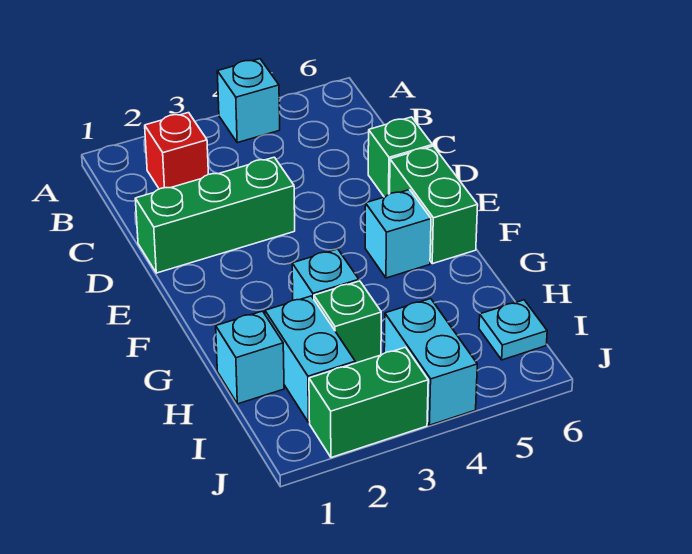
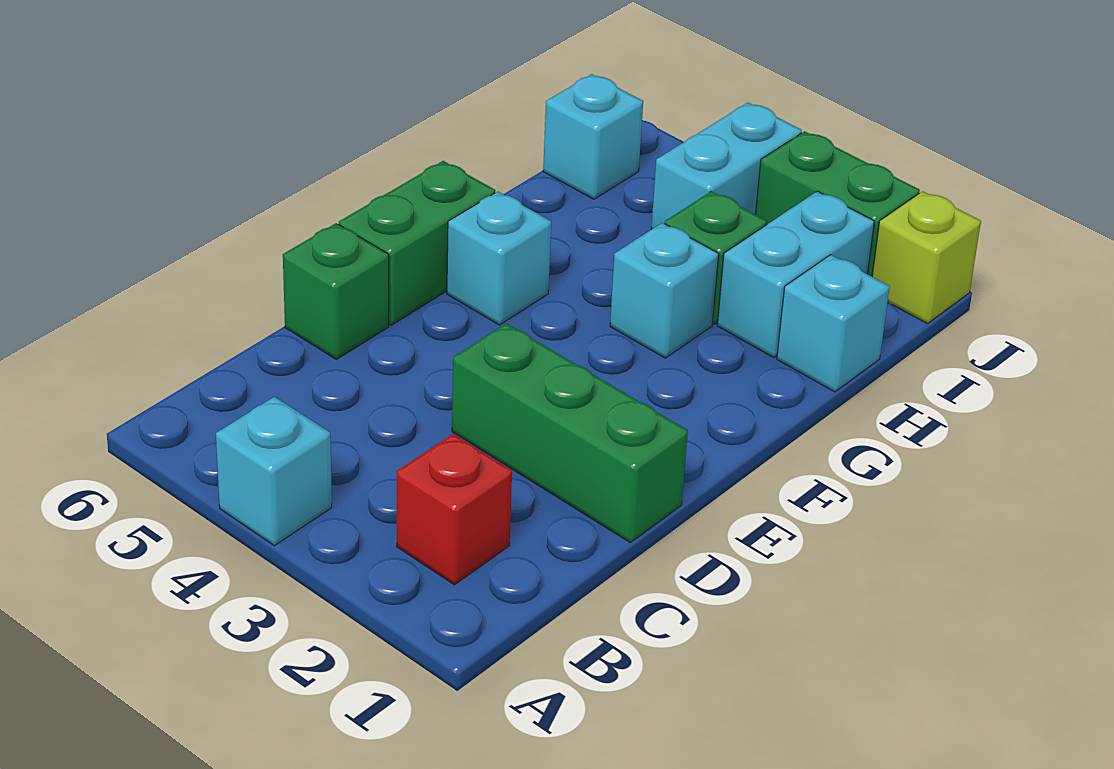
cyan plate I6 level 1 -> cyan brick I6 level 1
none -> lime brick J1 level 1

